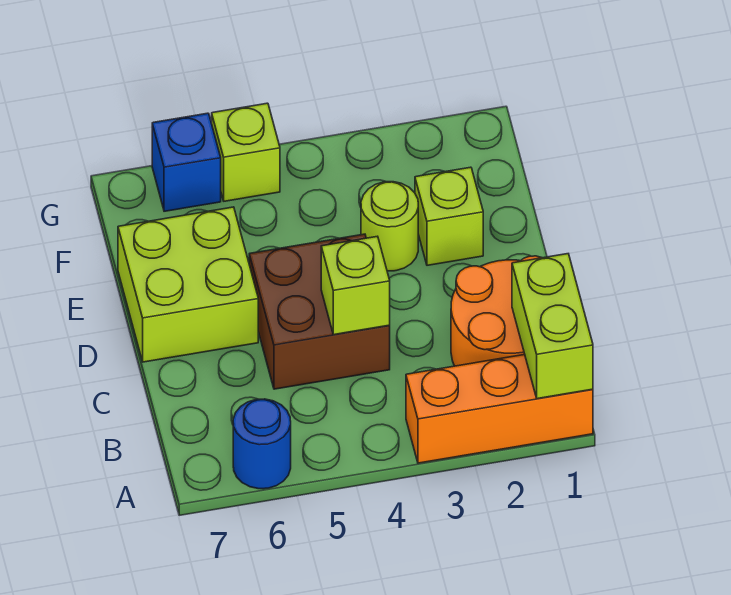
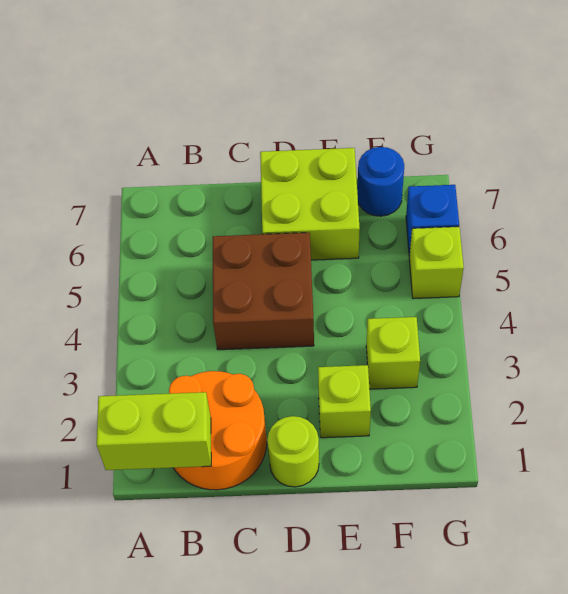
orange brick A1:A3 level 1 -> none
blue round brick A6 level 1 -> blue round brick F7 level 1
lime brick C4 level 2 -> lime brick F3 level 1
lime round brick E3 level 1 -> lime round brick D1 level 1

